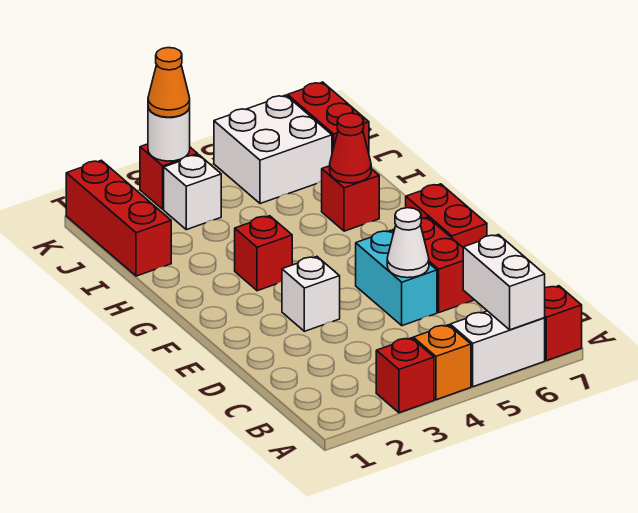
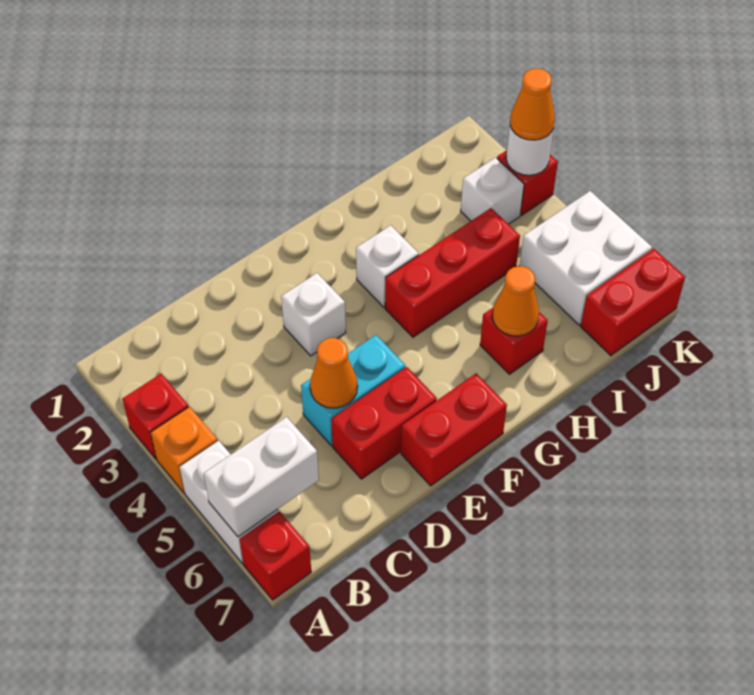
white cone D5 level 2 -> orange cone D5 level 2
red brick G3 level 1 -> white brick G3 level 1
red cone H6 level 2 -> orange cone H6 level 2
red brick I1:K1 level 1 -> red brick G4:I4 level 1

